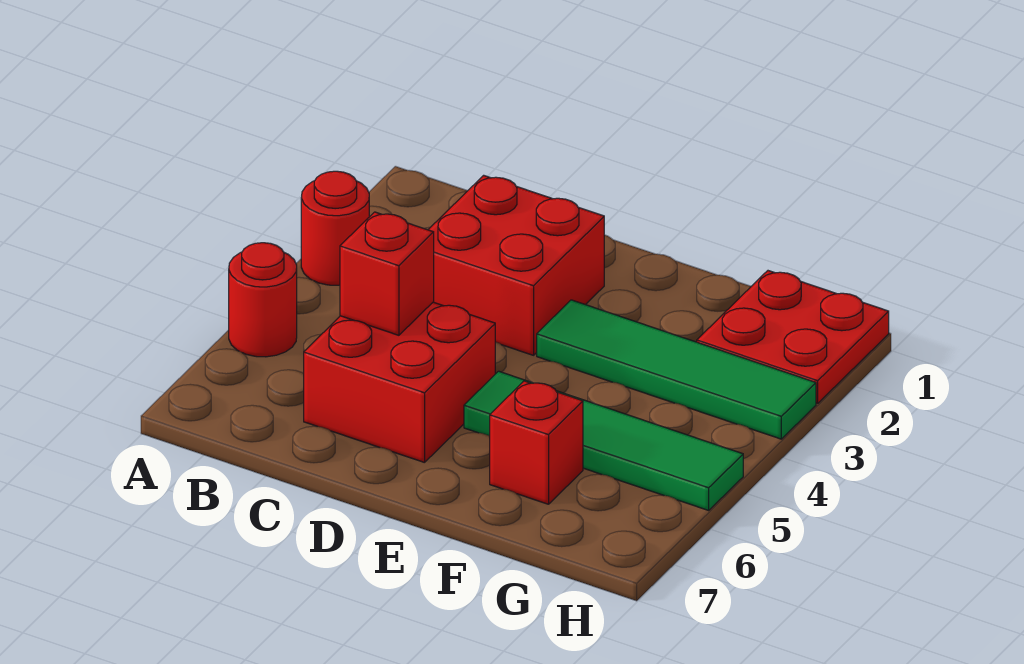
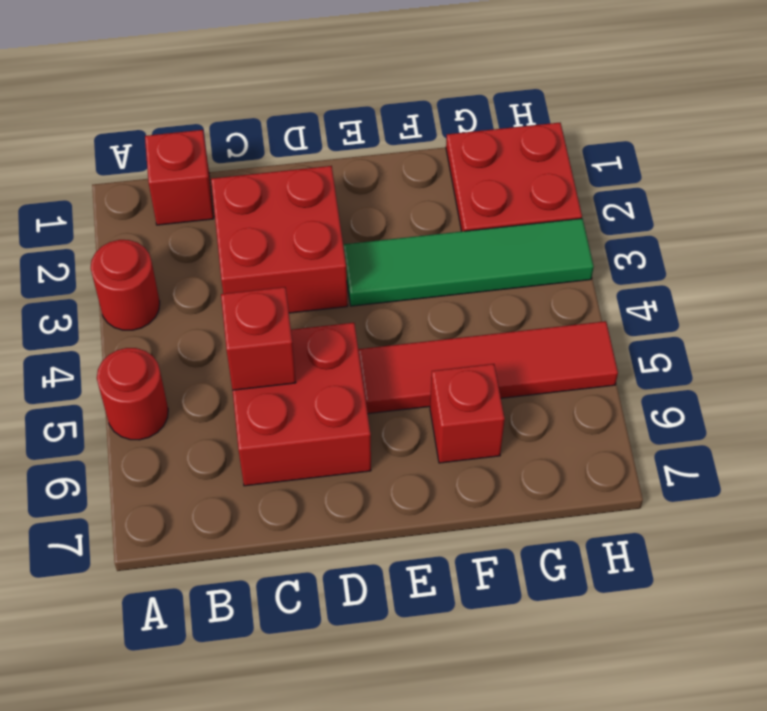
none -> red brick B1 level 1
green tile E5:H5 level 1 -> red tile E5:H5 level 1

